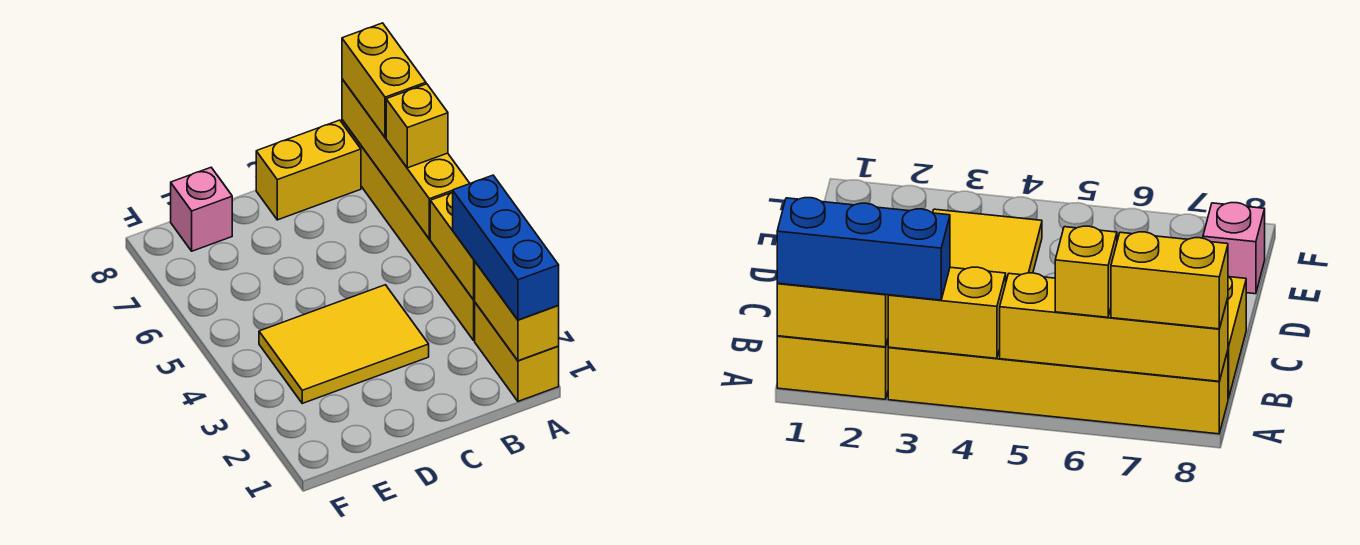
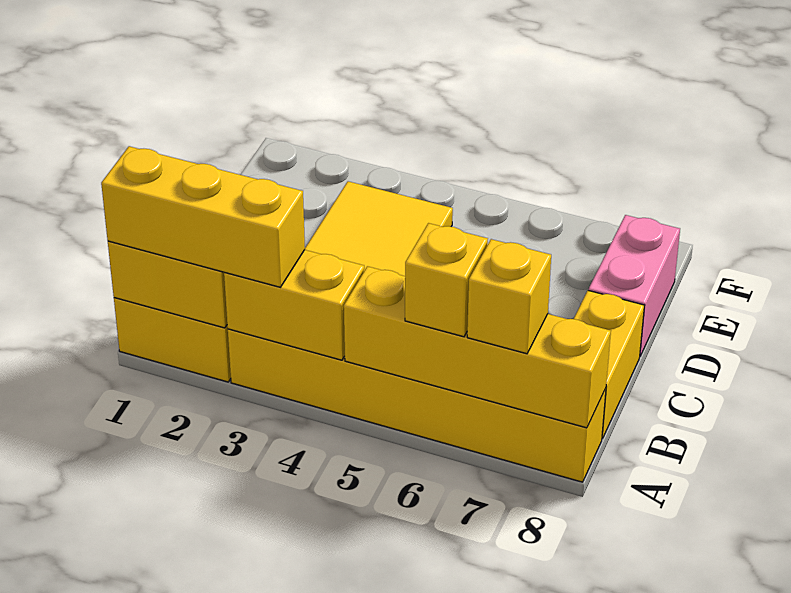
blue brick A1:A3 level 3 -> yellow brick A1:A3 level 3
yellow brick A7:A8 level 3 -> yellow brick A7 level 3
pink brick E8 level 1 -> pink brick D8:E8 level 1

